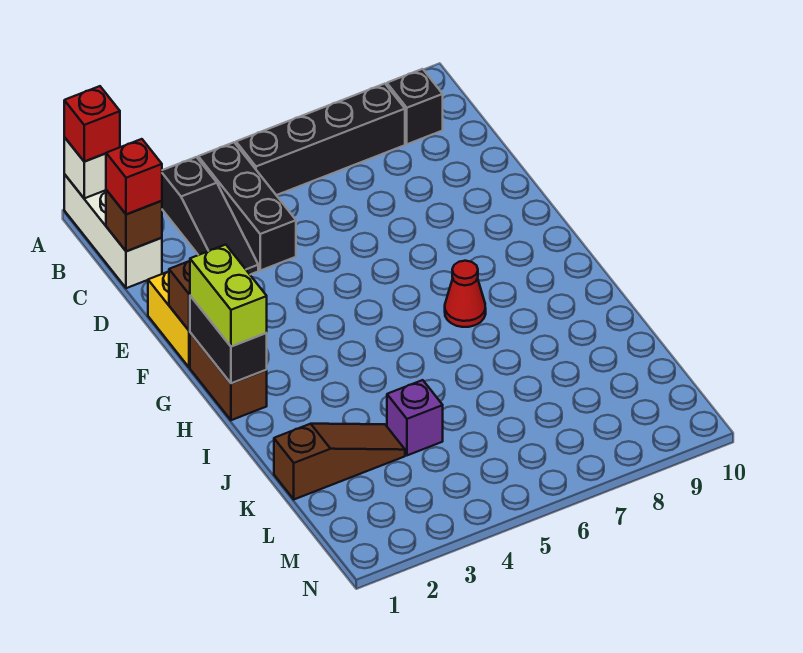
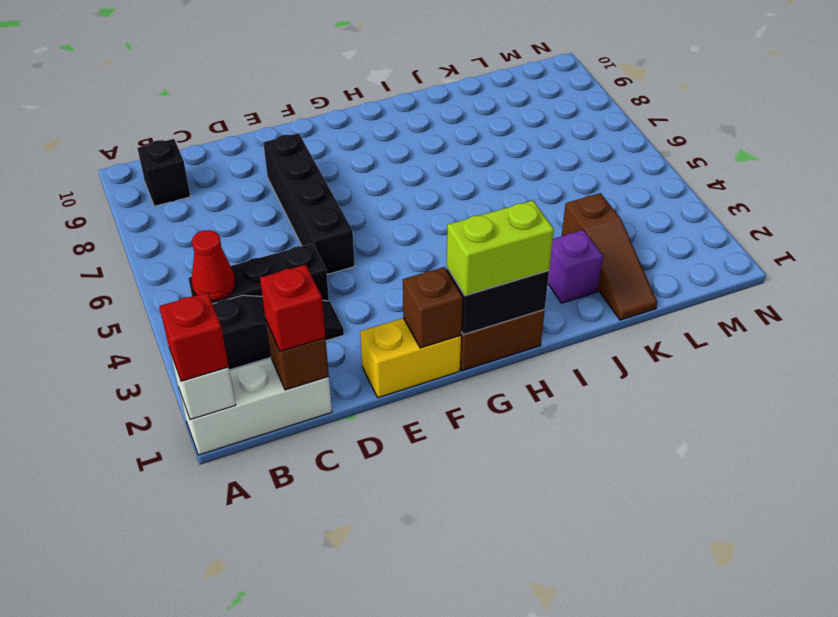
black brick B5:B8 level 1 -> black brick E5:E8 level 1
red cone H7 level 1 -> red cone B4 level 2
brown slope K1:K3 level 1 top 1 -> brown slope K1:K3 level 1 top 3
purple brick K4 level 1 -> purple brick J2 level 1

